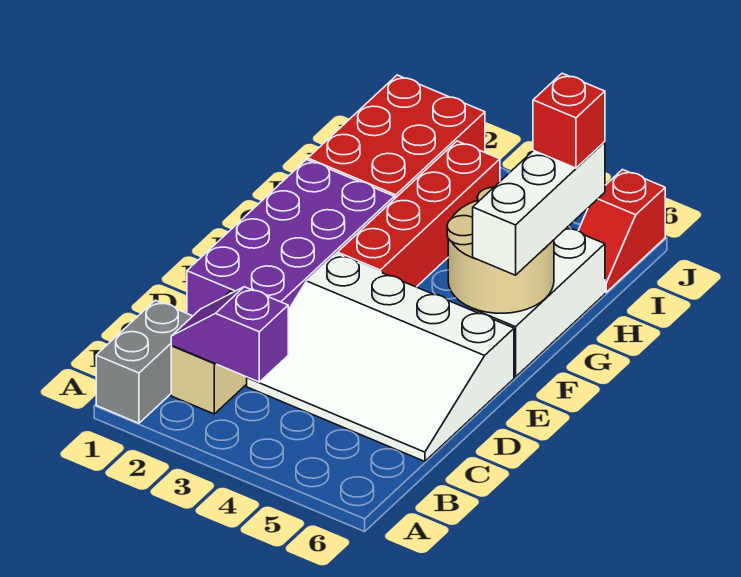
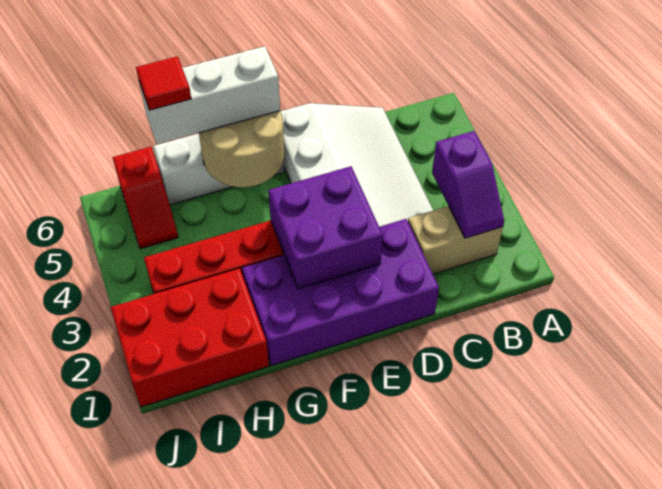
grey brick A1:B1 level 1 -> none
none -> purple brick E2:F3 level 2
red brick H6 level 4 -> red tile H6 level 4
red slope I6:J6 level 1 top J -> red slope I5:I6 level 1 top 6

